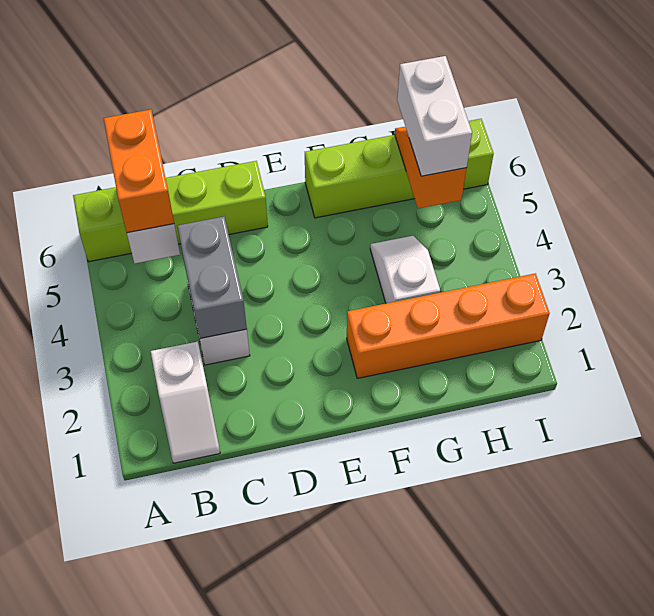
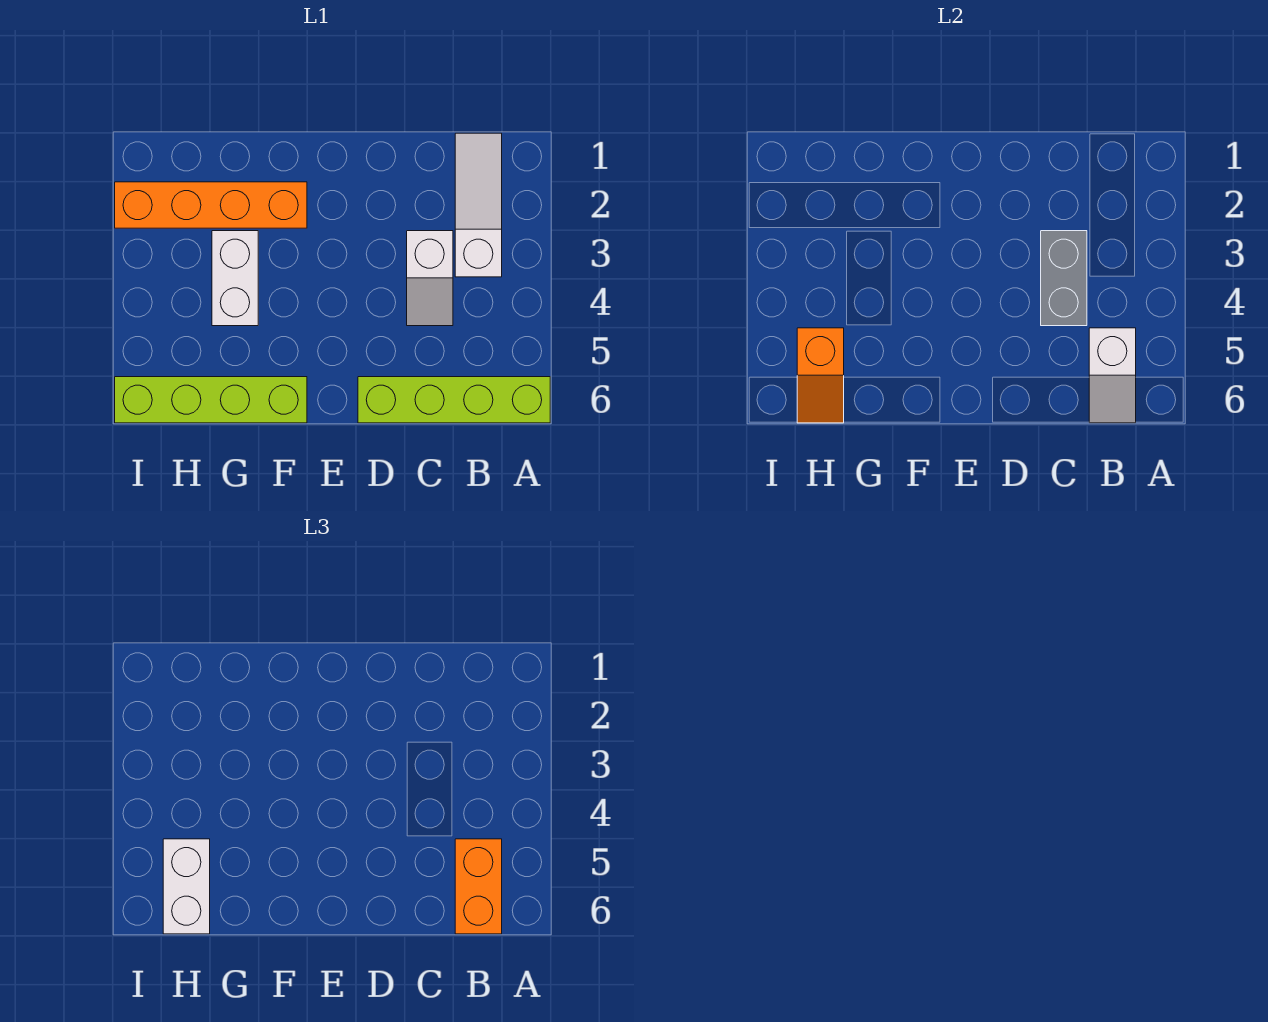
white slope B1:B2 level 1 top 2 -> white slope B1:B3 level 1 top 3
white slope G3:G4 level 1 top 3 -> white brick G3:G4 level 1

